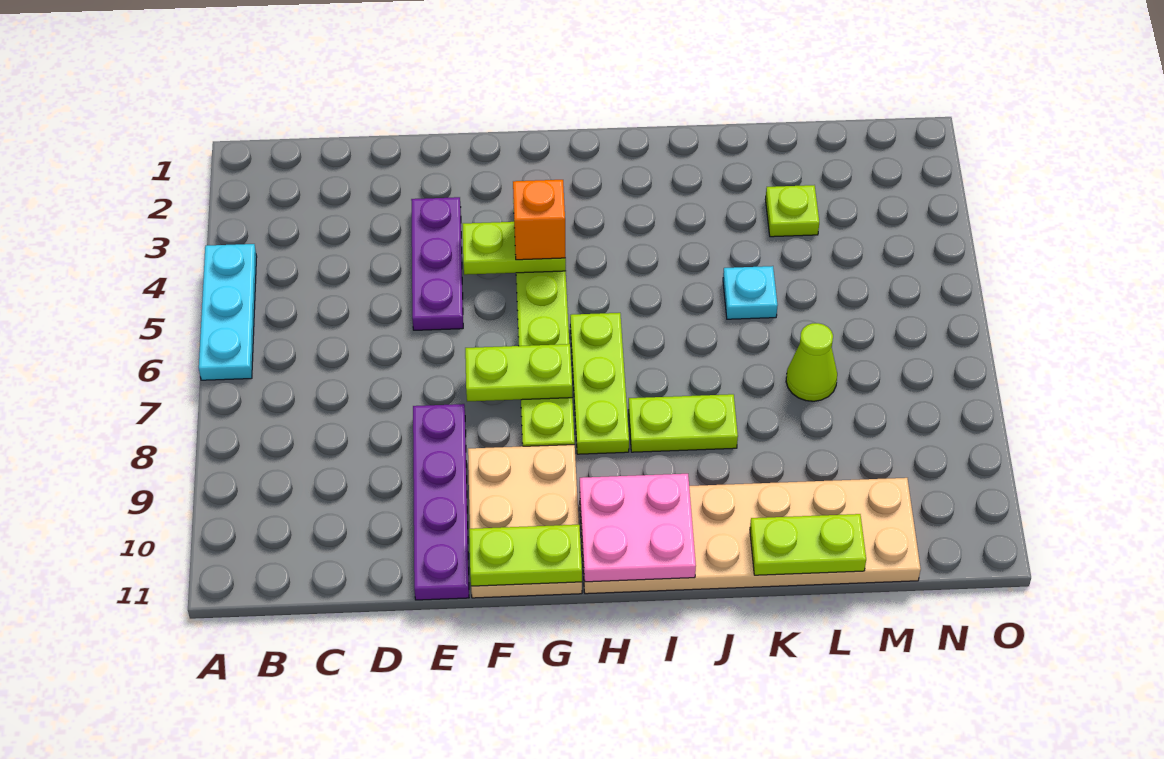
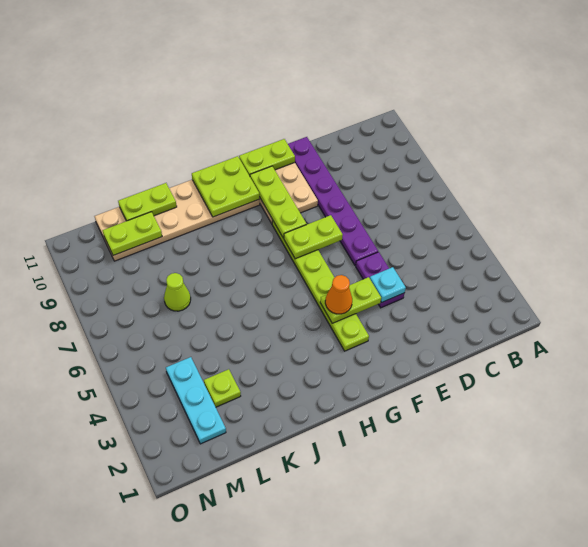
cyan plate A4:A6 level 1 -> cyan plate M2:M4 level 1
purple plate E3:E5 level 1 -> purple plate E4:E5 level 1
purple plate E8:E11 level 1 -> purple plate E6:E11 level 1
orange brick G4 level 3 -> orange cone G4 level 3
lime plate H6:H8 level 1 -> lime plate G8:G10 level 2
pink plate H10:I11 level 2 -> lime plate H10:I11 level 2
lime plate I8:J8 level 1 -> lime plate L10:M10 level 2
cyan plate K5 level 1 -> cyan plate E4 level 2

